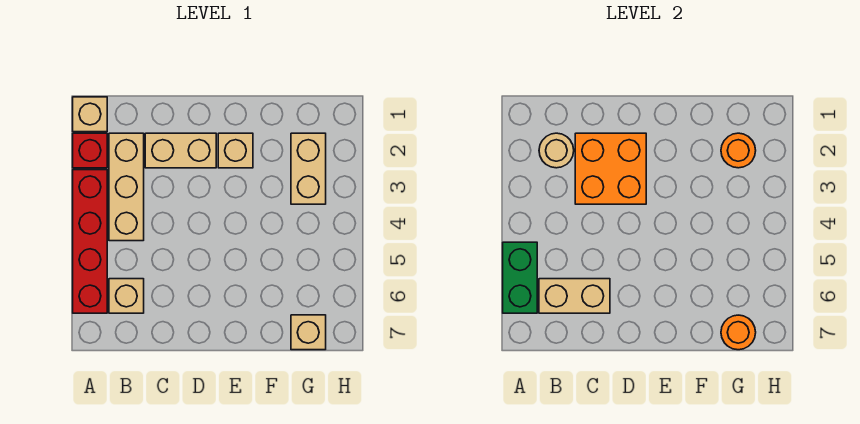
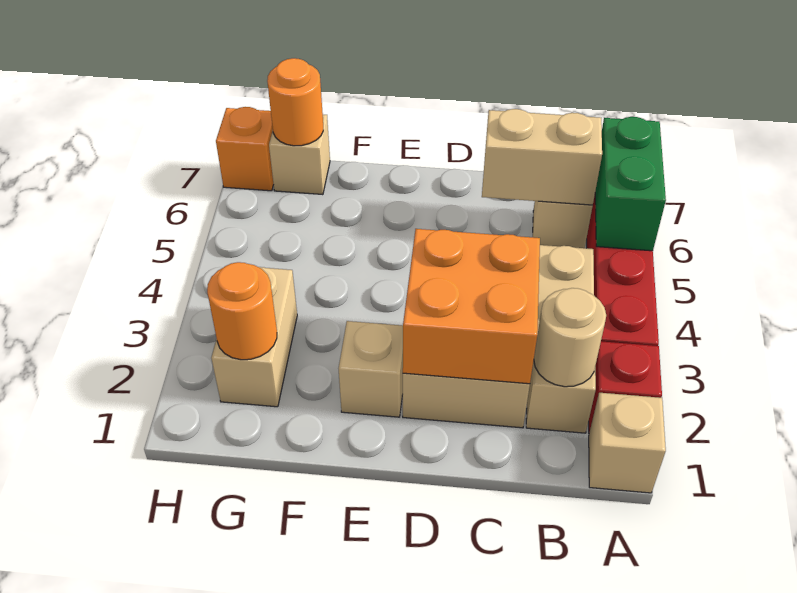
none -> orange brick H7 level 1

